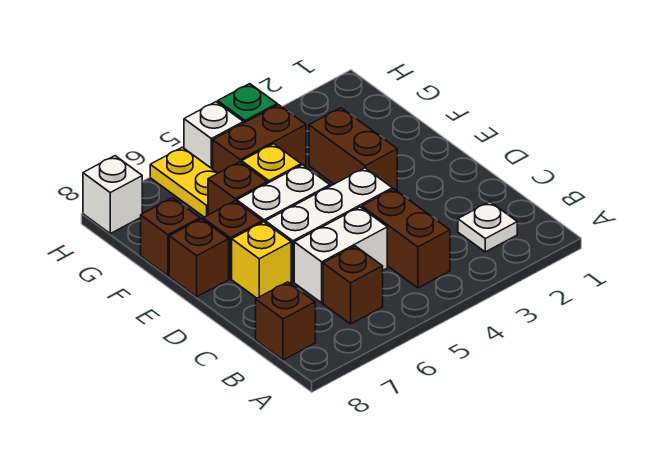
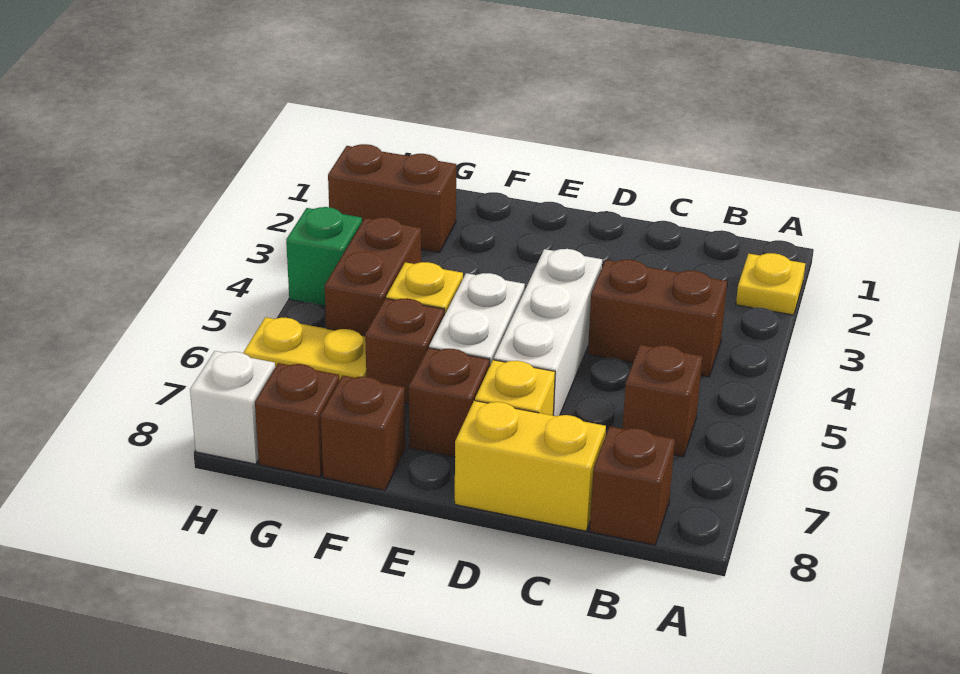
none -> yellow plate A2 level 1
white plate B2 level 1 -> none
white brick C5:C6 level 1 -> none
none -> yellow brick C8:D8 level 1
brown brick E3:F3 level 1 -> brown brick G2:H2 level 1
brown brick E8 level 1 -> brown brick G8 level 1
white brick H5 level 1 -> none

